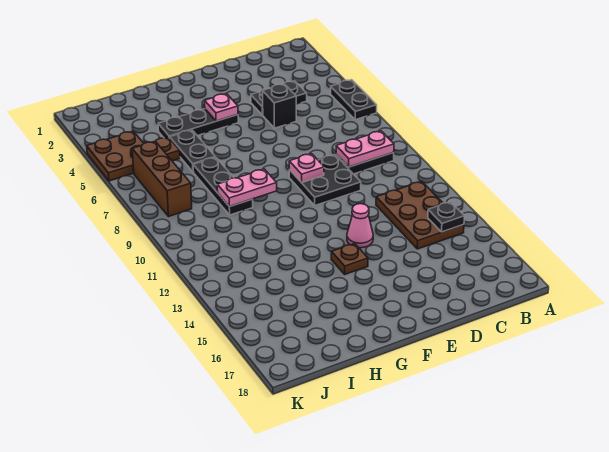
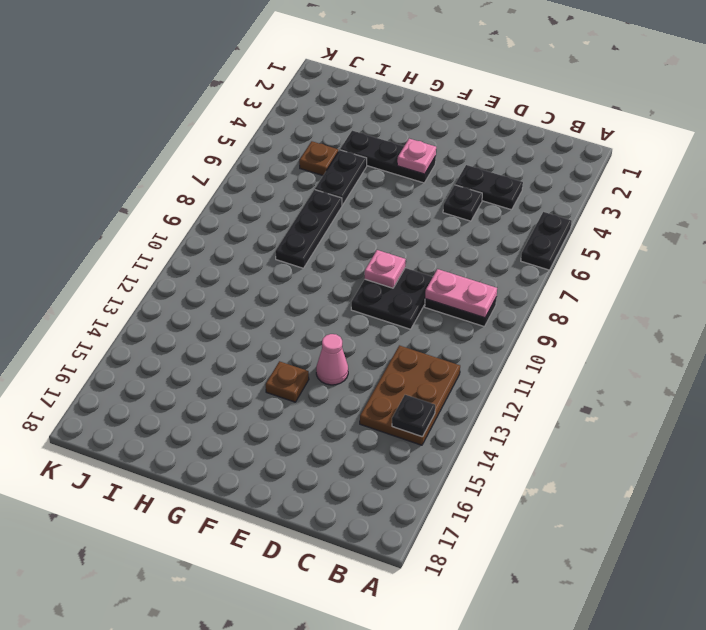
black brick D5 level 1 -> black plate D5 level 1
pink plate G9:H9 level 2 -> none
brown plate J4:K5 level 1 -> none
brown brick J6:J8 level 1 -> none

